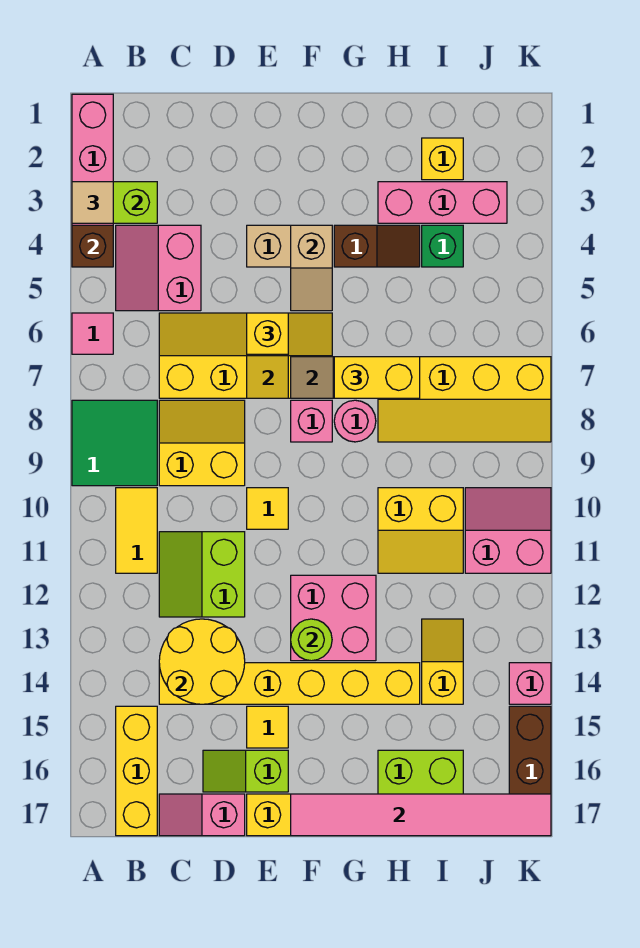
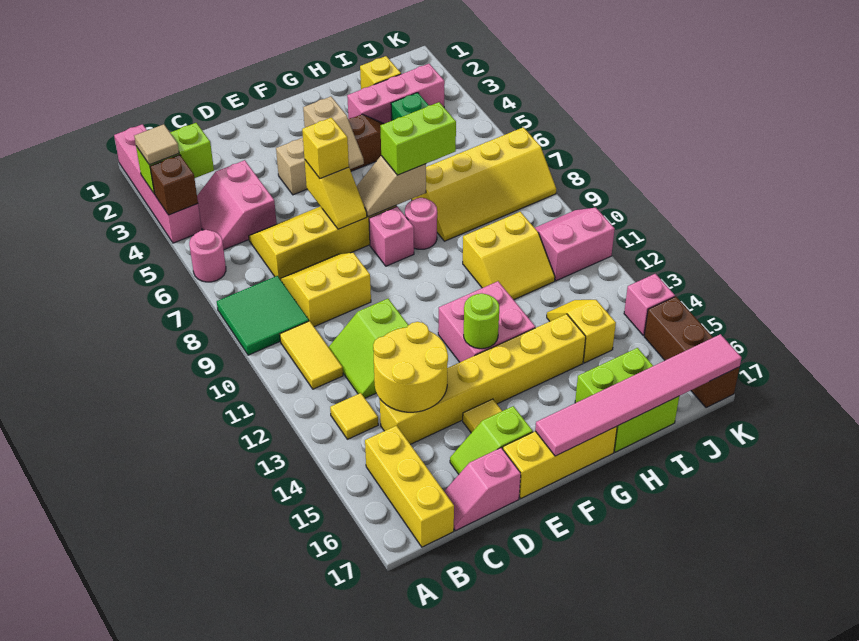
pink tile A6 level 1 -> pink round brick A6 level 1
yellow tile E10 level 1 -> yellow tile B13 level 1
yellow brick G7:H7 level 3 -> lime brick G7:H7 level 3

